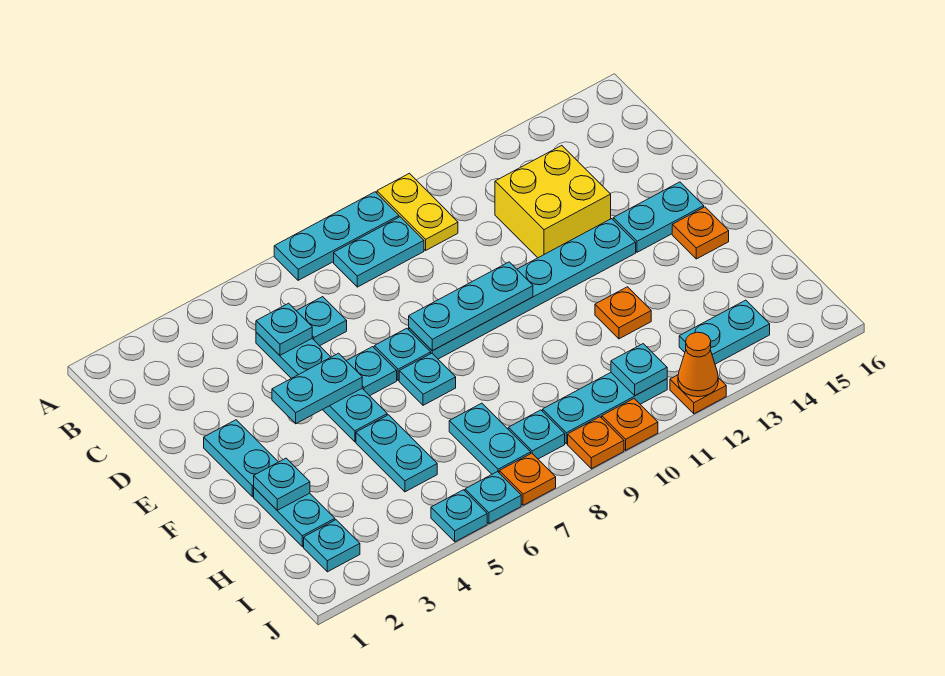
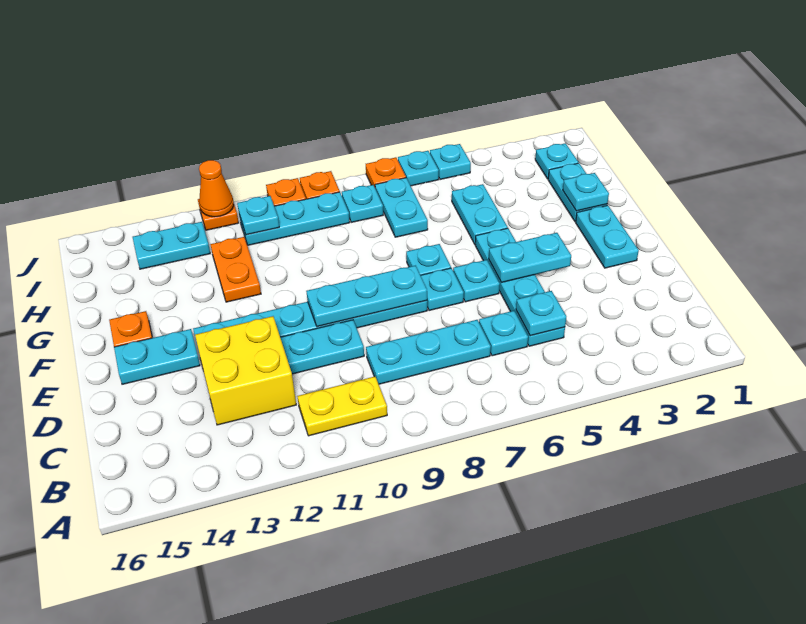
cyan plate A7:A9 level 1 -> cyan plate C7:C9 level 1
yellow plate A10:B10 level 1 -> yellow plate B10:B11 level 1
cyan plate B8:B9 level 1 -> cyan plate D10:D11 level 1
orange plate G12 level 1 -> orange plate G12:H12 level 1

